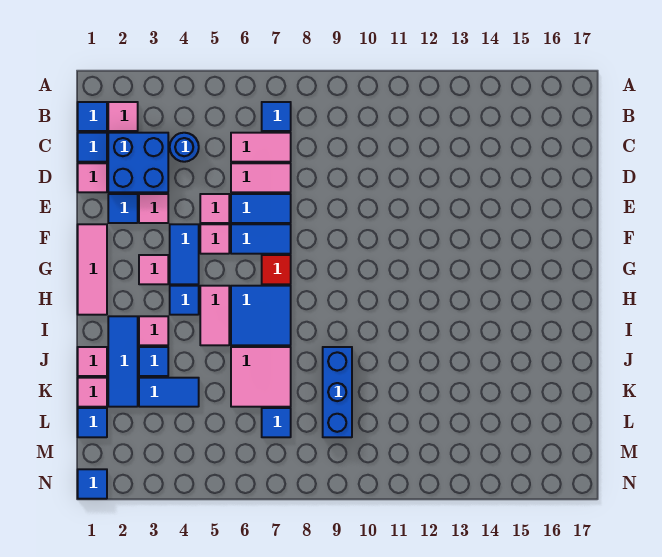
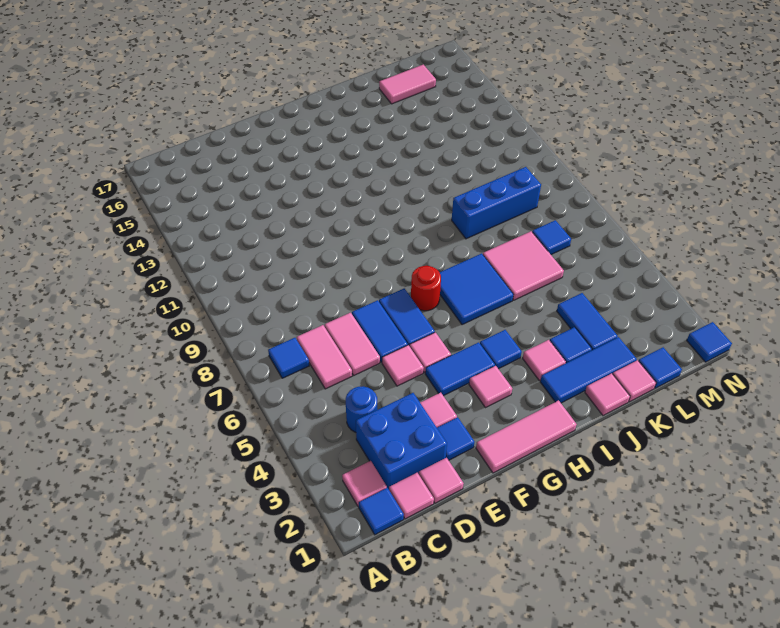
blue tile C1 level 1 -> pink tile C1 level 1
red tile G7 level 1 -> red round brick G7 level 1
pink tile H5:I5 level 1 -> pink tile K16:L16 level 1

